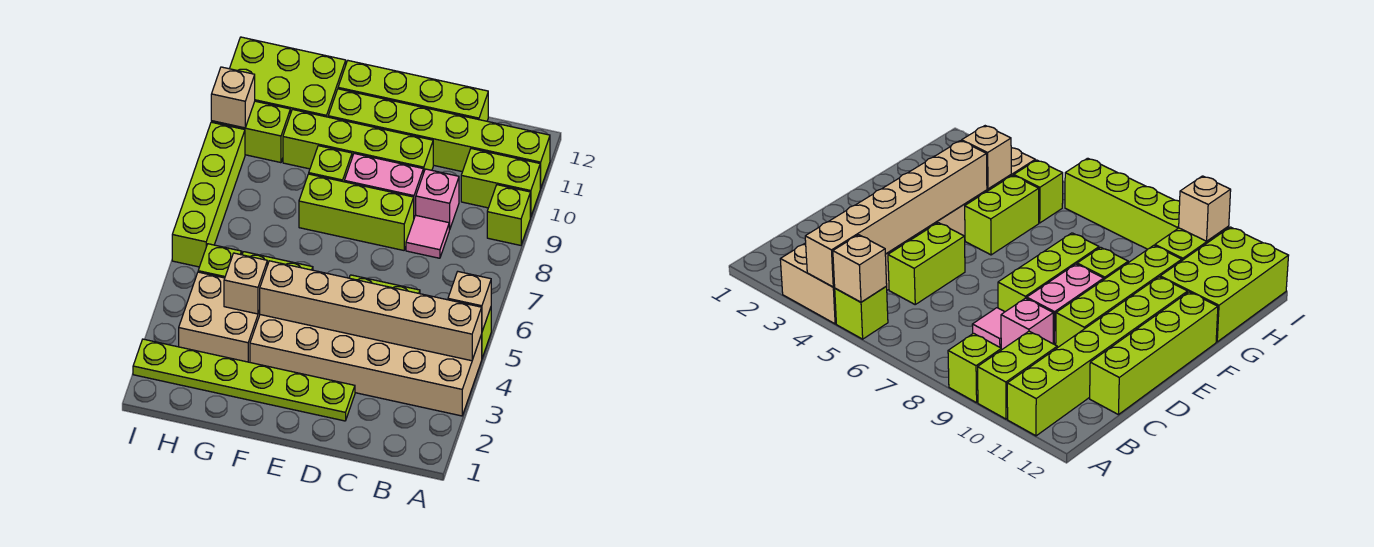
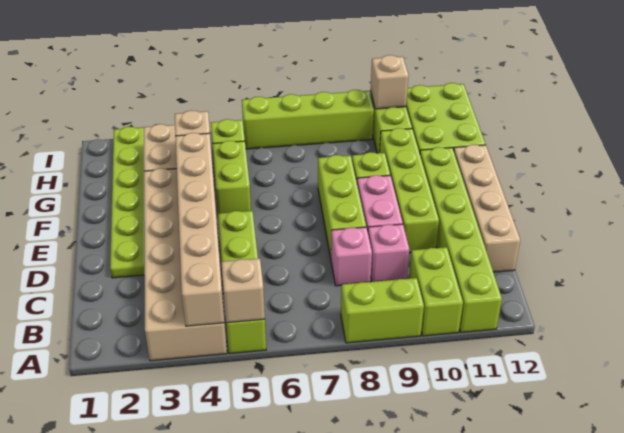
lime brick A9 level 1 -> lime brick A8:A9 level 1
pink tile C8 level 1 -> pink brick C8 level 1
lime brick C12:F12 level 1 -> tan brick C12:F12 level 1

